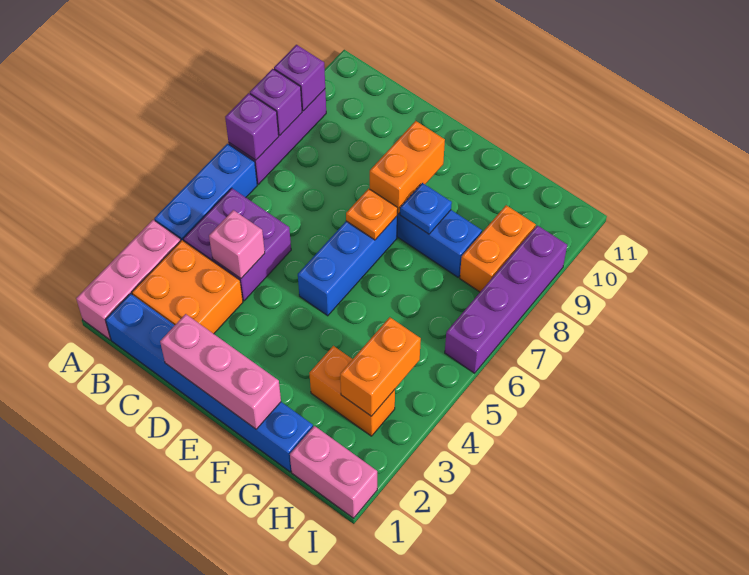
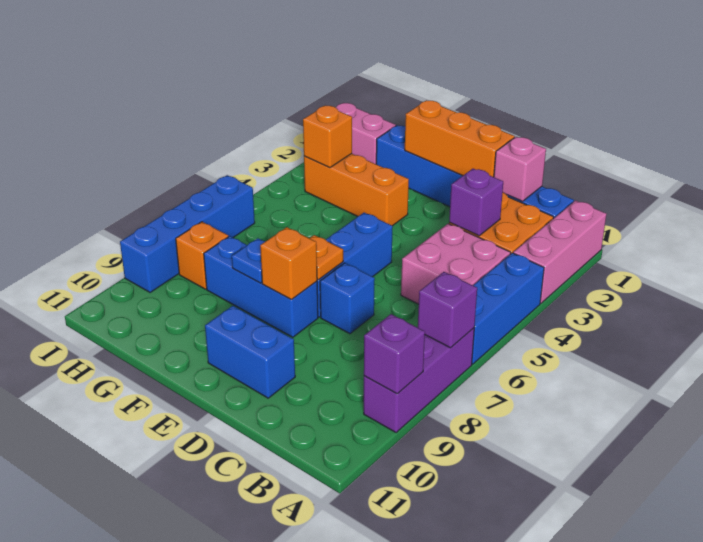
purple brick A8 level 2 -> purple brick C3 level 2
purple brick B4:C5 level 1 -> pink brick B4:C5 level 1
pink brick C4 level 2 -> pink brick C1 level 2
pink brick D1:F1 level 2 -> orange brick D1:F1 level 2
none -> blue brick D7 level 1
none -> blue brick D10:E10 level 1
orange brick E8:E9 level 2 -> orange brick E8 level 2
orange brick G3:H3 level 1 -> orange brick F3:H3 level 1
orange brick H3:H4 level 2 -> orange brick H3 level 2
orange brick H8:H9 level 1 -> orange brick H8 level 1
purple brick I6:I9 level 1 -> blue brick I6:I9 level 1

